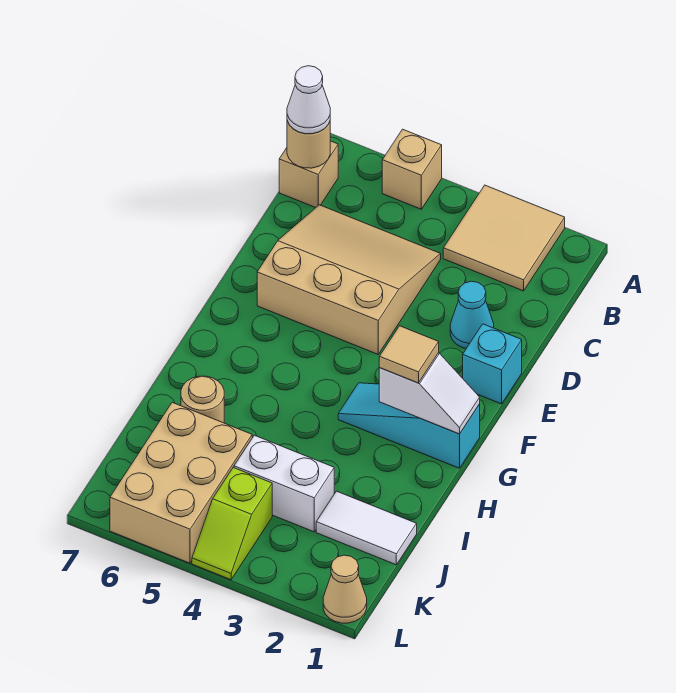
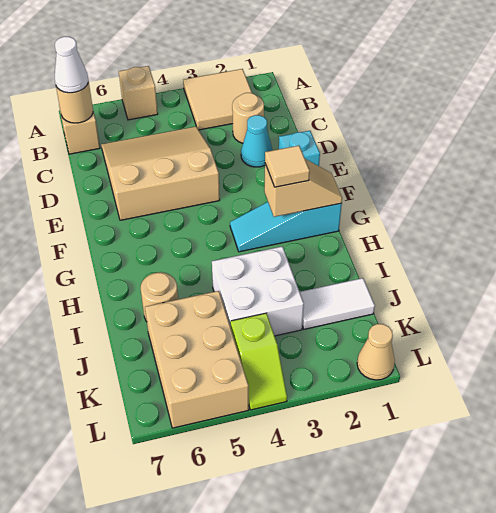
none -> tan round brick C2 level 1
white slope G1:G2 level 2 top 2 -> tan slope G1:G2 level 2 top 2
white brick J3:J4 level 1 -> white brick I3:J4 level 1

